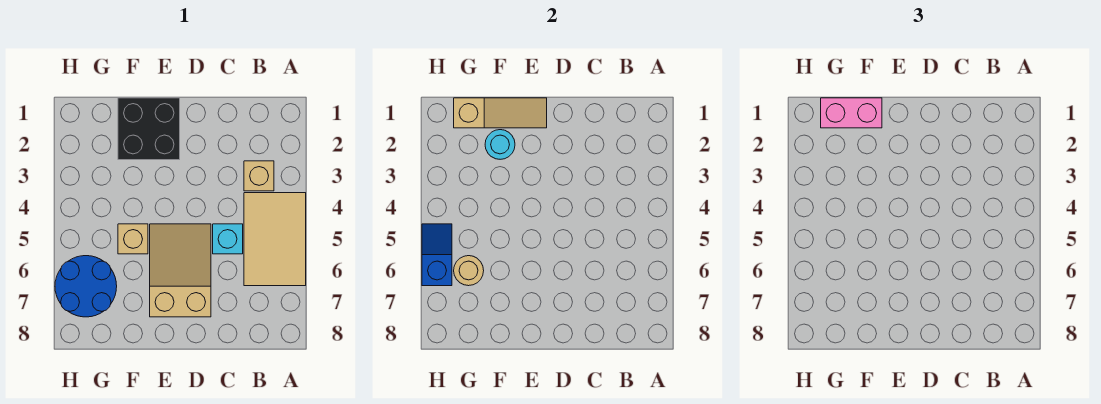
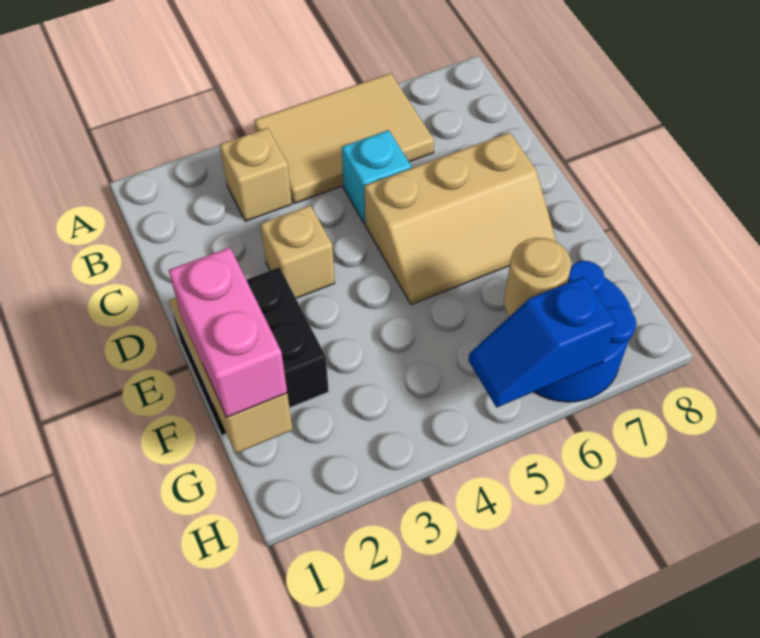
tan slope D5:E7 level 1 top 7 -> tan slope D5:E7 level 1 top D
cyan round brick F2 level 2 -> none
tan brick F5 level 1 -> tan brick D3 level 1

